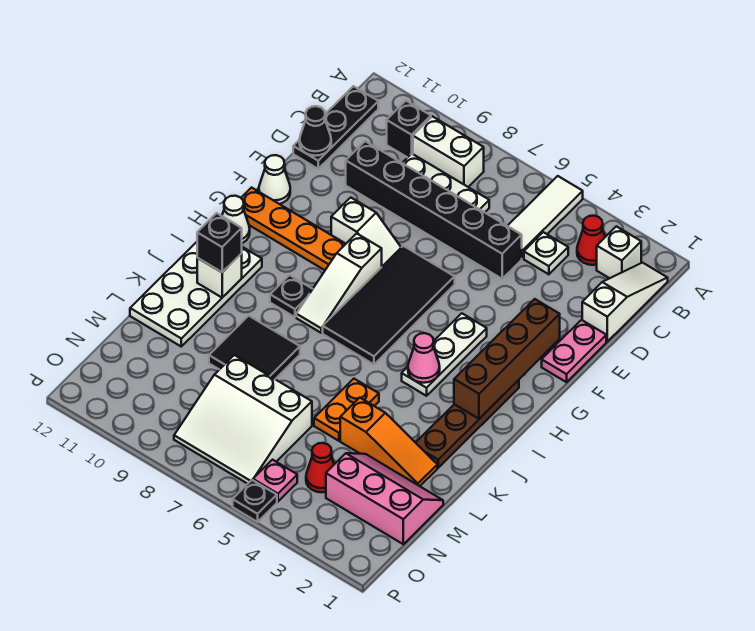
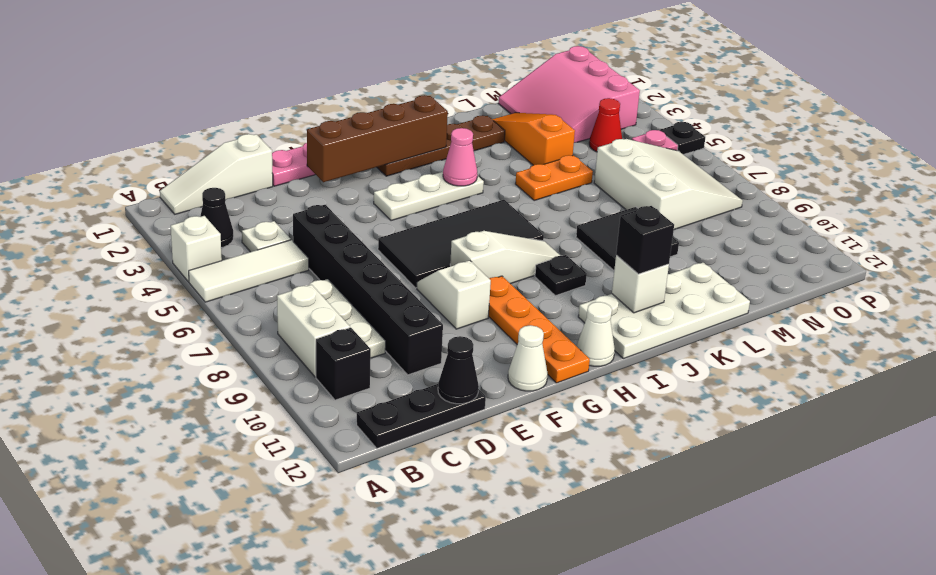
white brick B2 level 1 -> white brick A4 level 1
red cone B3 level 1 -> black cone B3 level 1
pink slope M1:N3 level 1 top N -> pink slope M1:O3 level 1 top O

